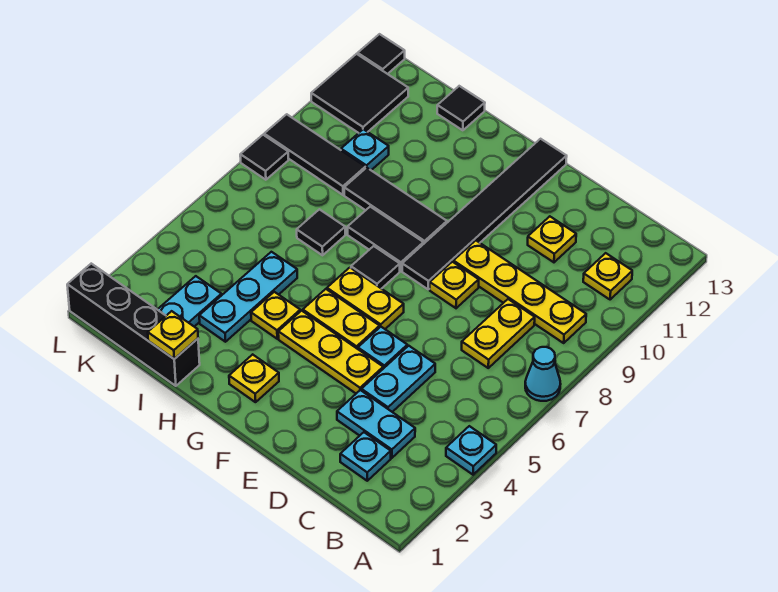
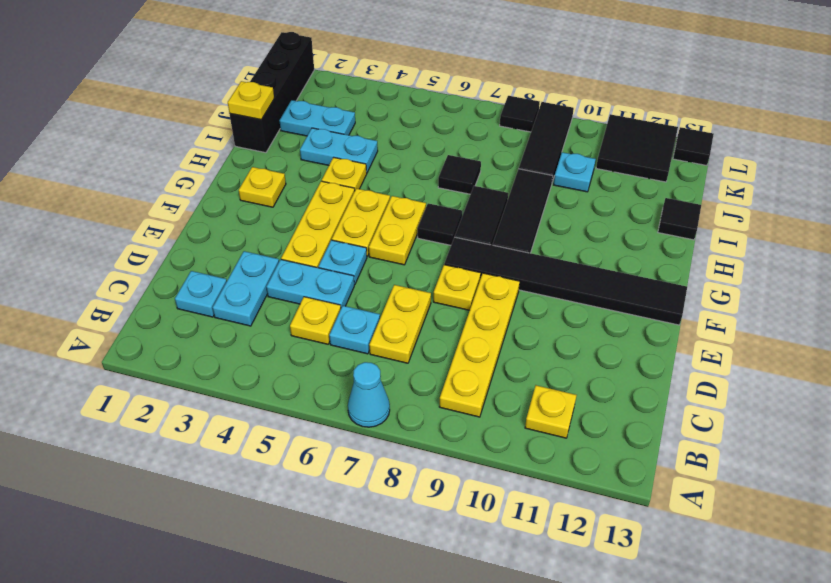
cyan plate A4 level 1 -> cyan plate C6 level 1
yellow plate C7:C8 level 1 -> yellow plate C7:D7 level 1
yellow plate D11 level 1 -> yellow plate C5 level 1
cyan plate I3:I5 level 1 -> cyan plate I3:I4 level 1

